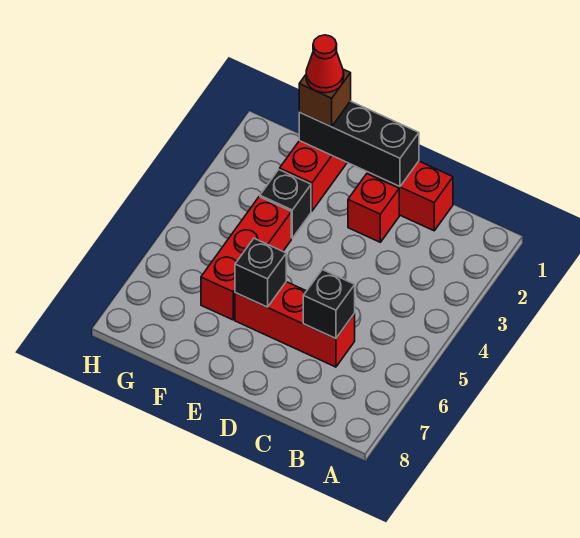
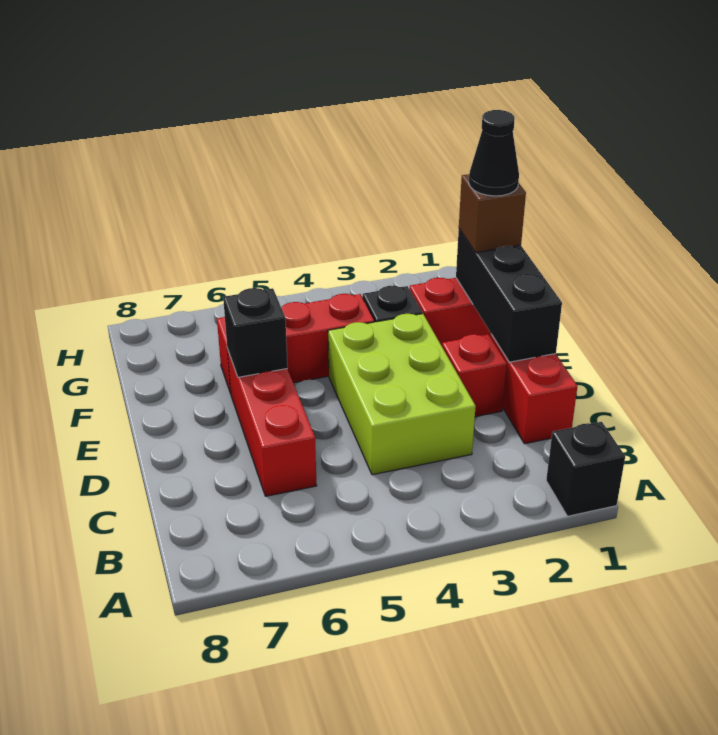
none -> lime brick C3:E4 level 1
black brick C6 level 2 -> black brick A1 level 1
red cone F1 level 4 -> black cone F1 level 4

